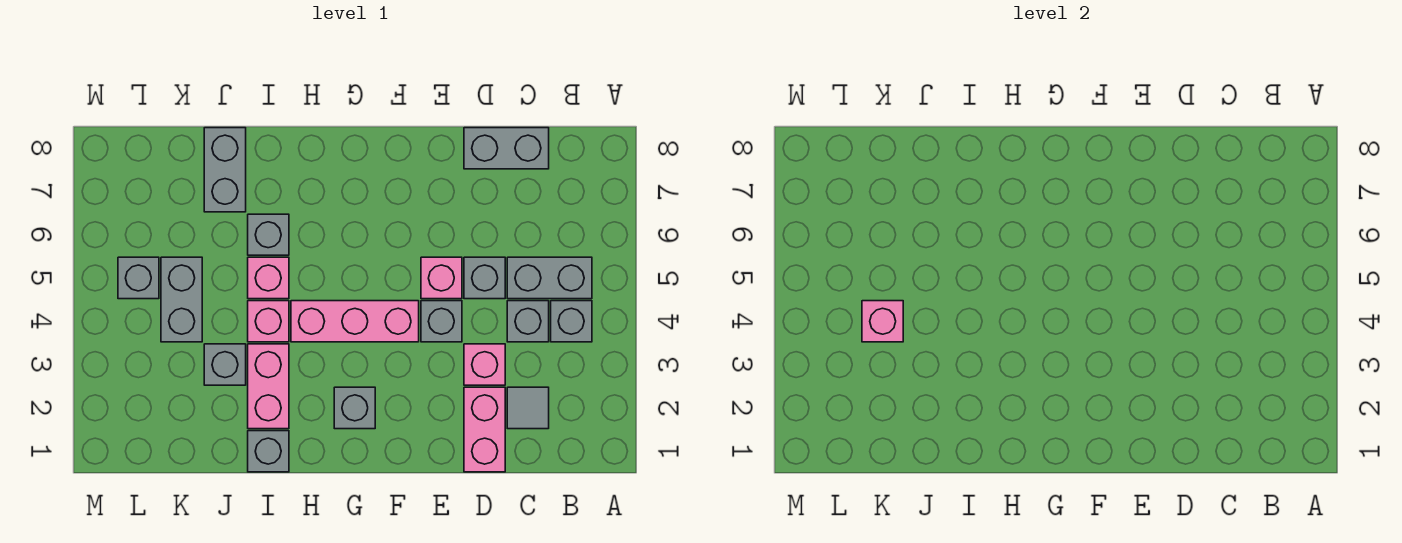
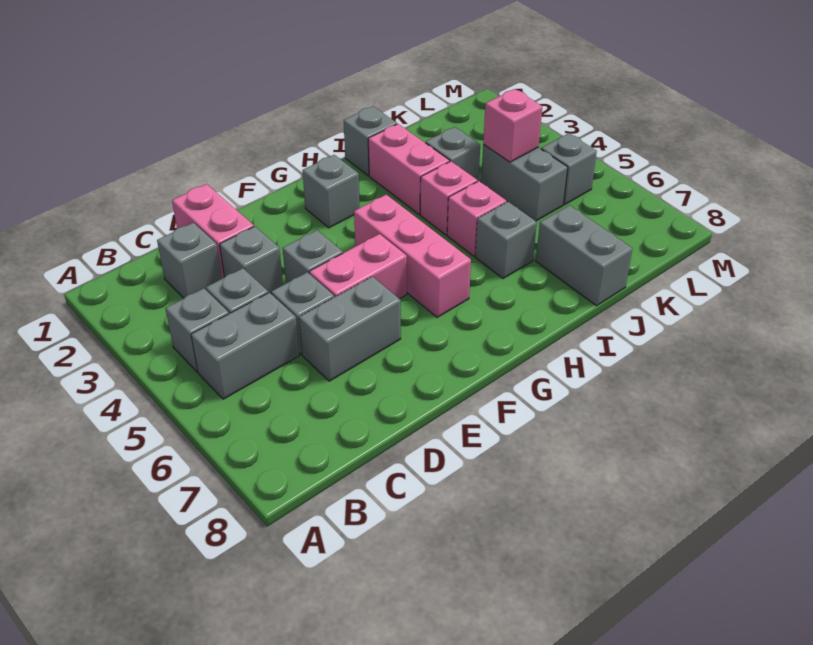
grey tile C2 level 1 -> grey brick C2 level 1
grey brick C8:D8 level 1 -> grey brick D6:E6 level 1
pink brick D3 level 1 -> grey brick D3 level 1
pink brick E5 level 1 -> pink brick E5:F5 level 1
pink brick F4:H4 level 1 -> pink brick G4:G6 level 1

